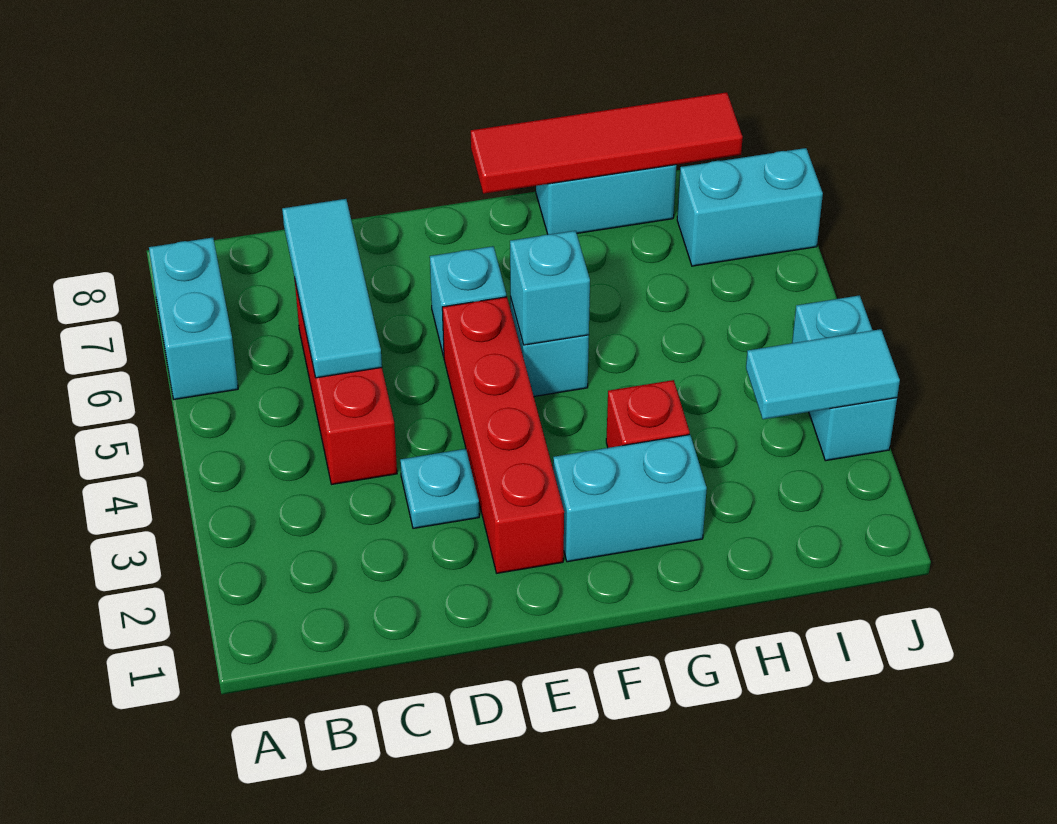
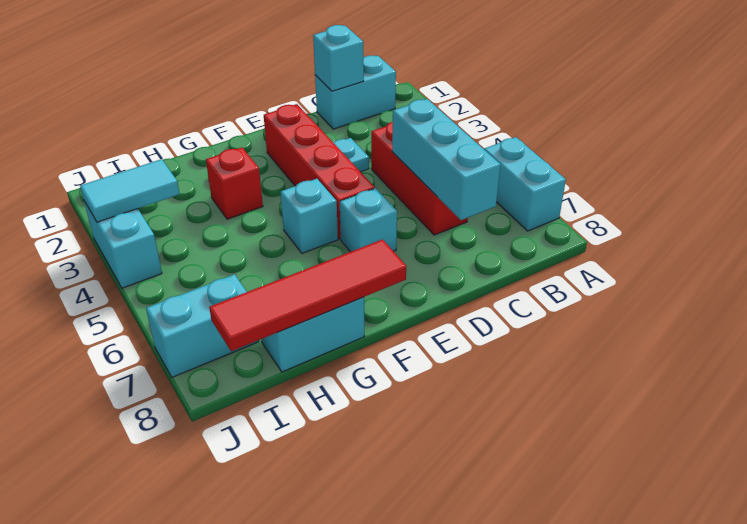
cyan tile C5:C7 level 2 -> cyan brick C5:C7 level 2
cyan brick F2:G2 level 1 -> cyan brick B1:C1 level 1
cyan brick F5 level 2 -> cyan brick C1 level 2

